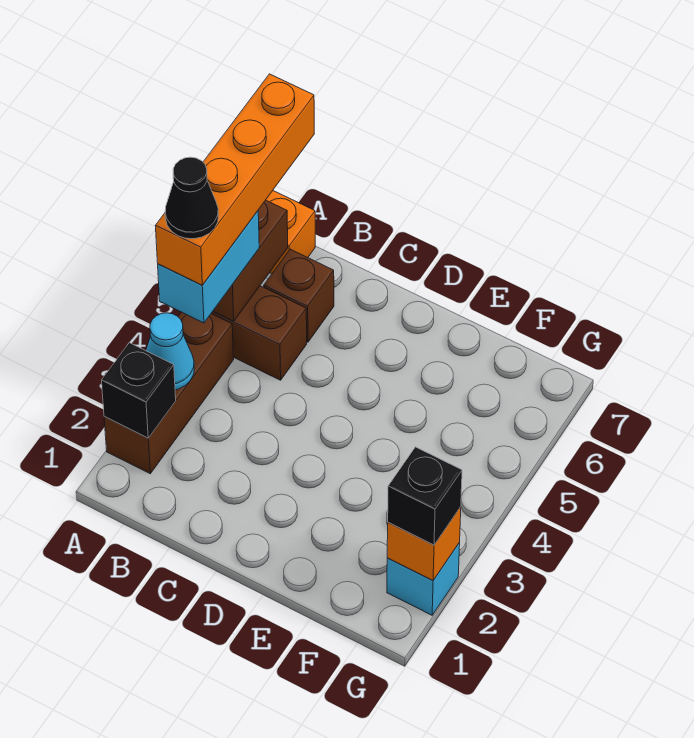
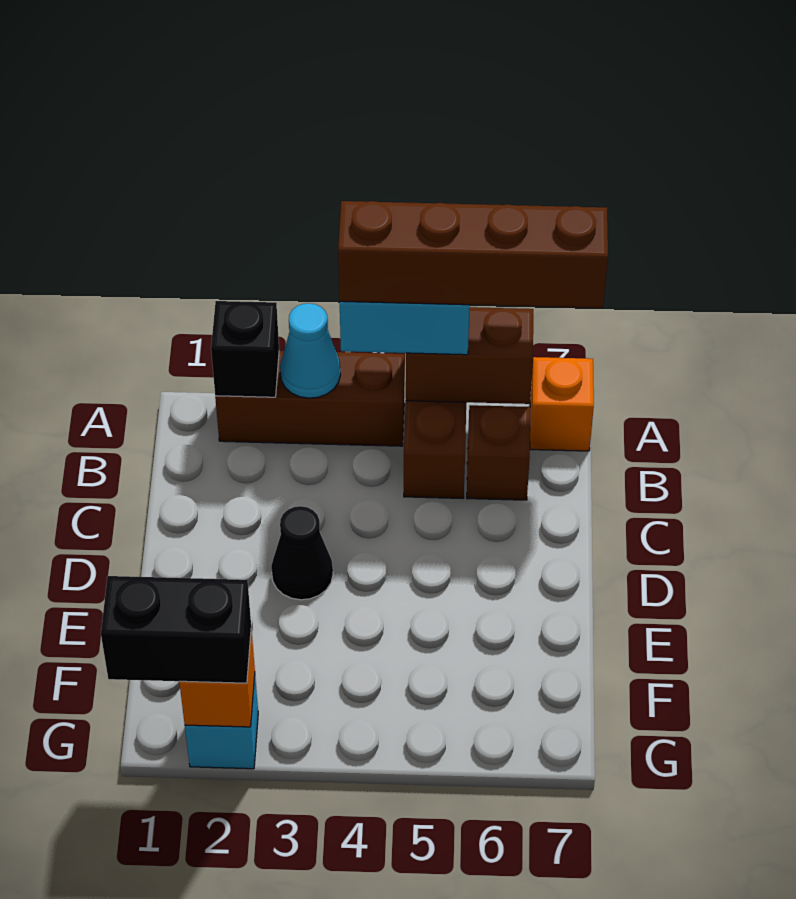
orange brick A4:A7 level 4 -> brown brick A4:A7 level 4
black cone A4 level 5 -> black cone D3 level 1
black brick G2 level 3 -> black brick G1:G2 level 3

